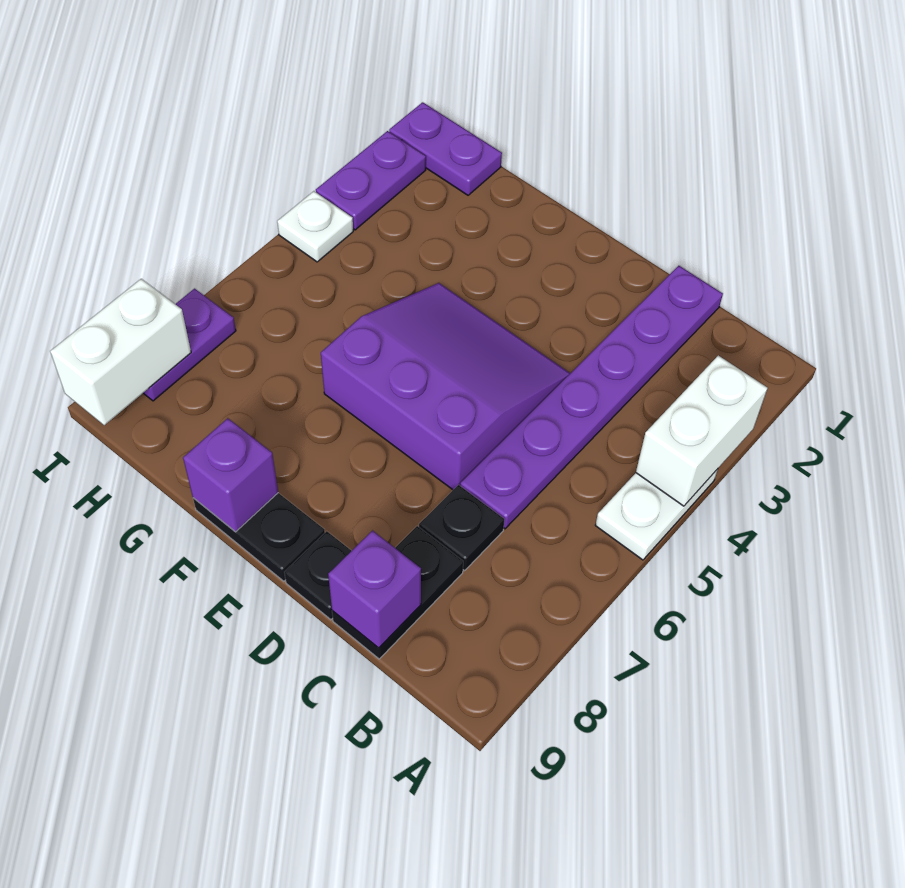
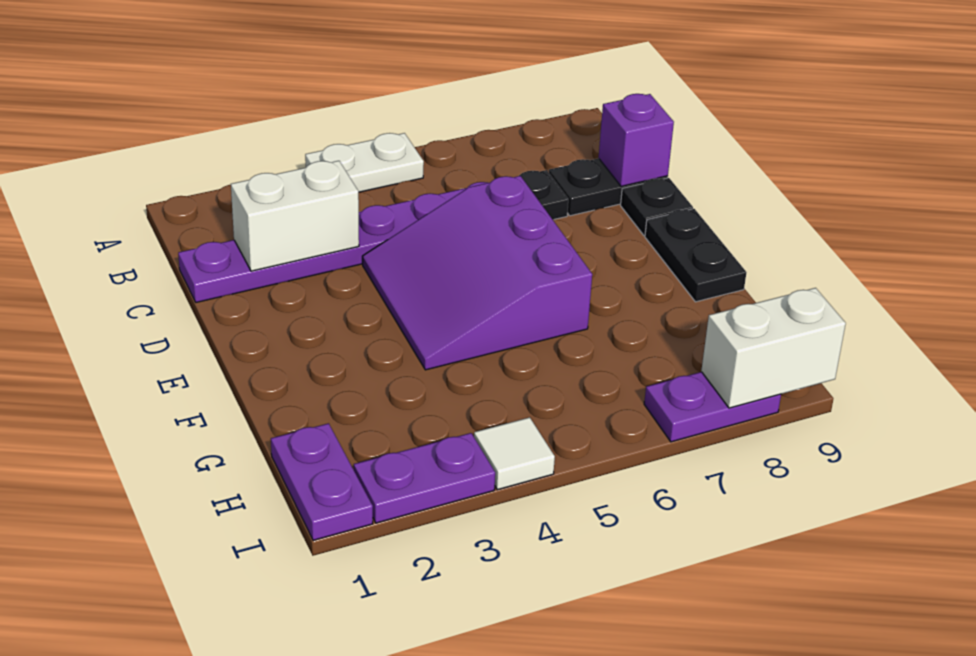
white brick A3:A4 level 2 -> white brick C2:C3 level 2
purple brick F9 level 2 -> none
white plate I4 level 1 -> white tile I4 level 1

